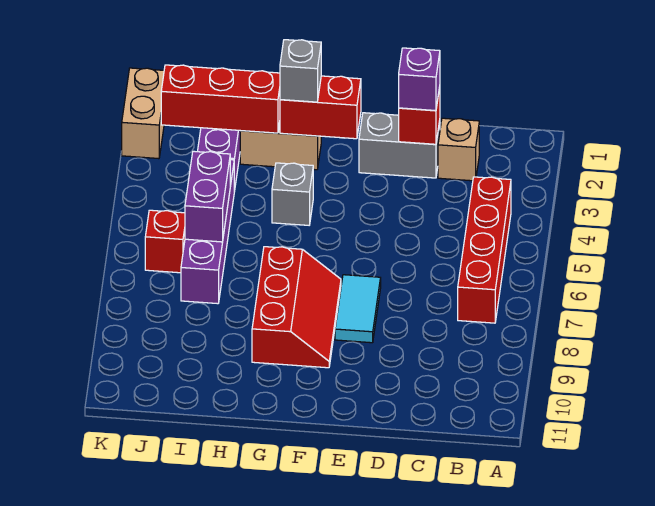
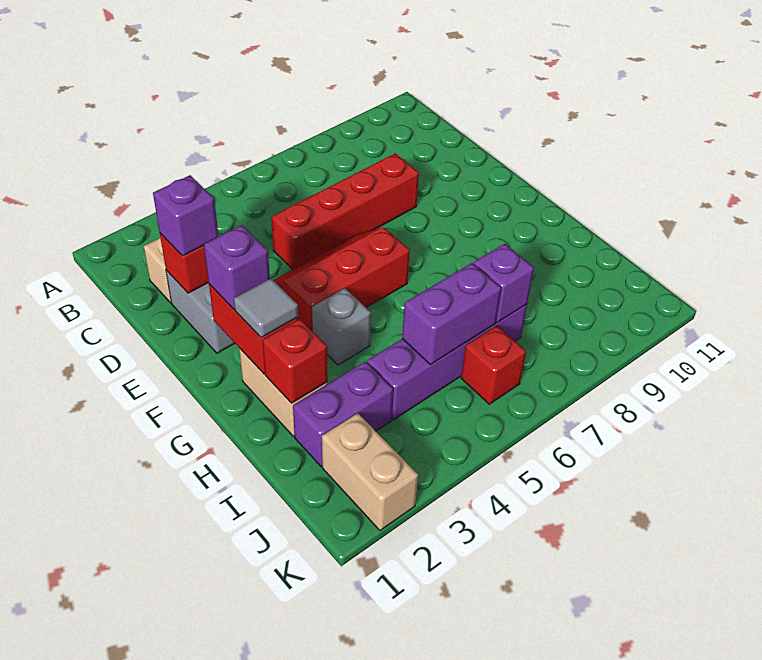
red brick B4:B7 level 1 -> red brick D5:D8 level 1
cyan tile E7:E8 level 1 -> none
none -> purple brick F2 level 3
red slope F7:G9 level 1 top G -> red slope E4:F6 level 1 top F
grey brick G2 level 3 -> grey tile G2 level 3
red brick H2:J2 level 2 -> red brick H2 level 2
none -> purple brick I7 level 2
tan brick K1:K2 level 1 -> tan brick J2:K2 level 1

